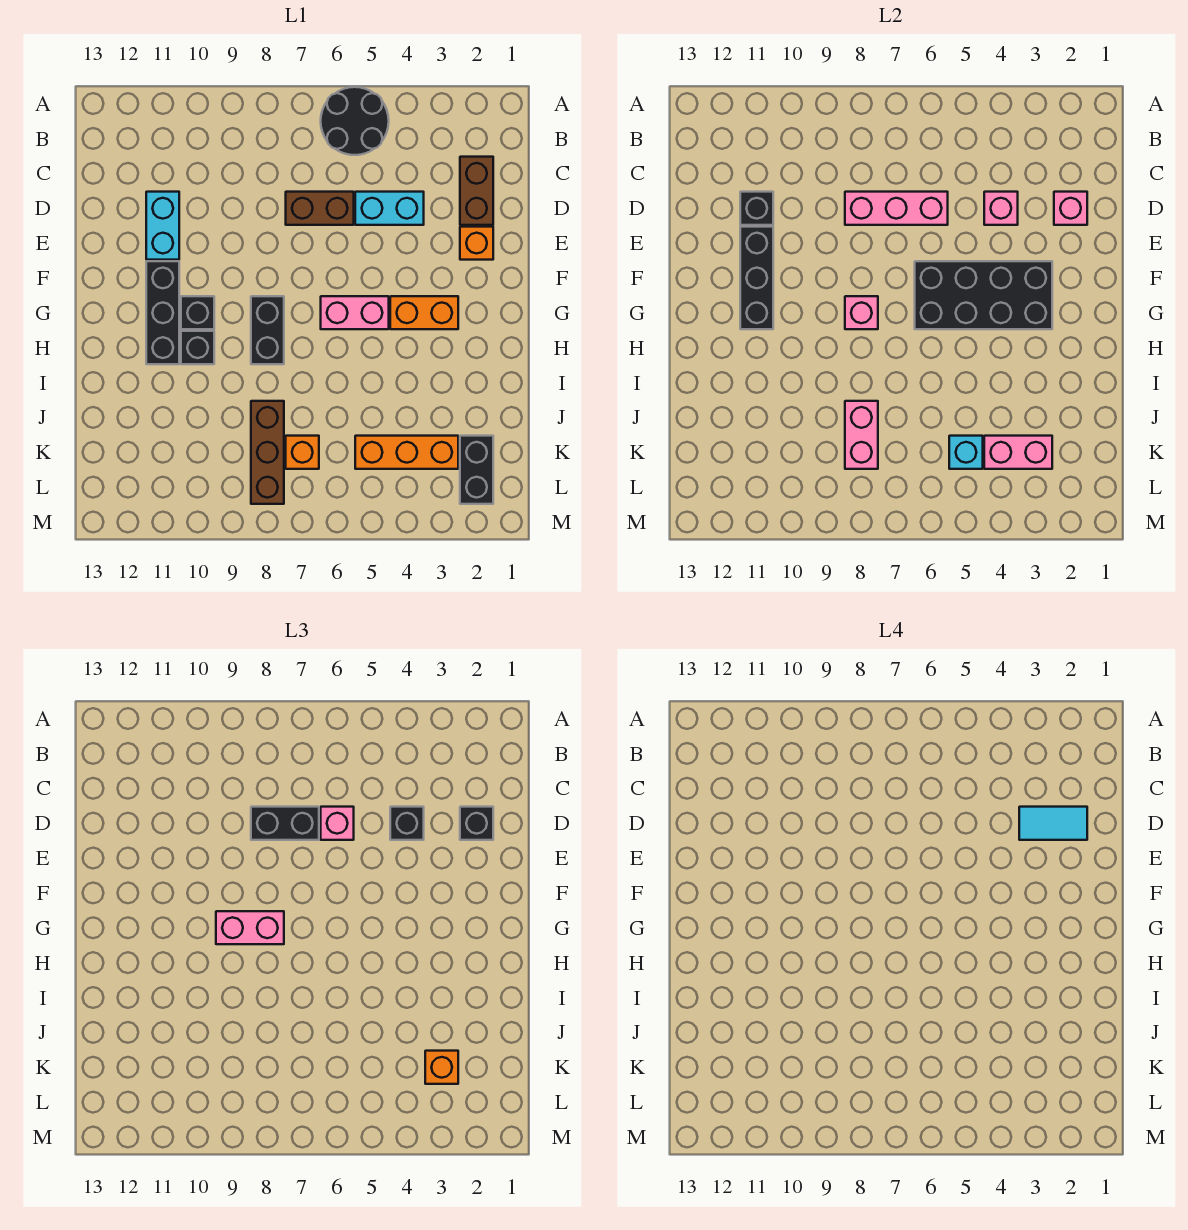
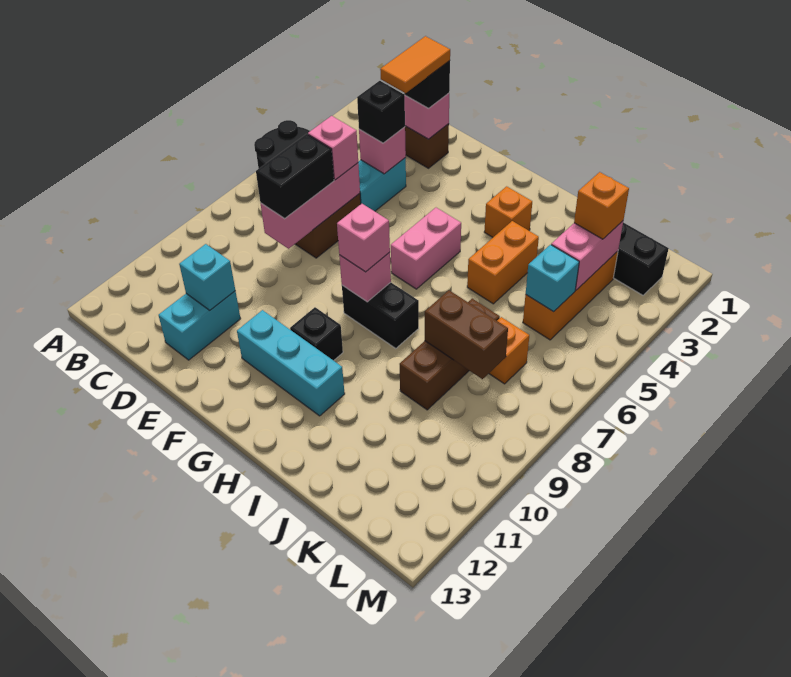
cyan tile D2:D3 level 4 -> orange tile D2:D3 level 4
cyan brick D11:E11 level 1 -> cyan brick D11:D12 level 1
black brick D11 level 2 -> cyan brick D11 level 2
orange brick E2 level 1 -> orange brick H3 level 1
black brick E11:G11 level 2 -> none
black brick F3:G6 level 2 -> none
black brick F11:H11 level 1 -> cyan brick F11:H11 level 1
orange brick G3:G4 level 1 -> orange brick I4:I5 level 1
pink brick G8:G9 level 3 -> pink brick G8 level 3
black brick H10 level 1 -> none
brown brick J8:L8 level 1 -> brown brick J7:J9 level 1
pink brick J8:K8 level 2 -> brown brick J8:K8 level 2

